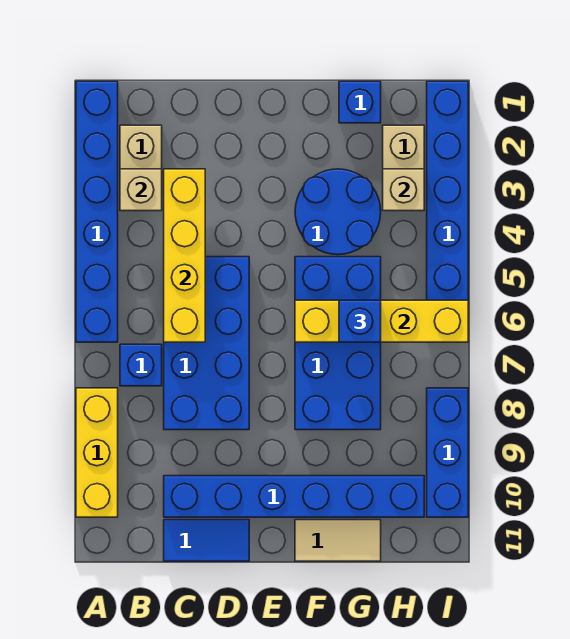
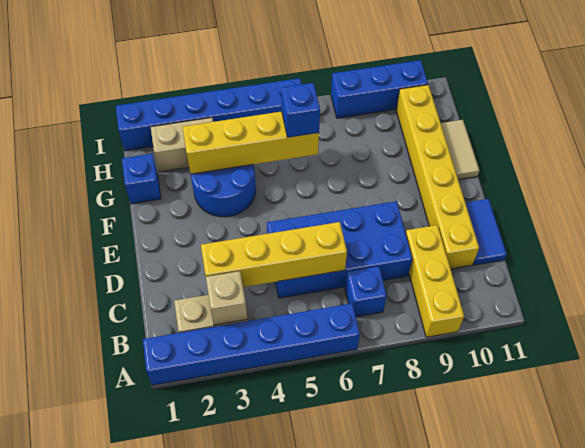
yellow brick A8:A10 level 1 -> yellow brick A9:C9 level 1
blue brick C10:H10 level 1 -> yellow brick C10:H10 level 1
blue brick F5:G8 level 1 -> none
yellow brick F6:I6 level 2 -> yellow brick G3:G6 level 2
tan brick H3 level 2 -> none

